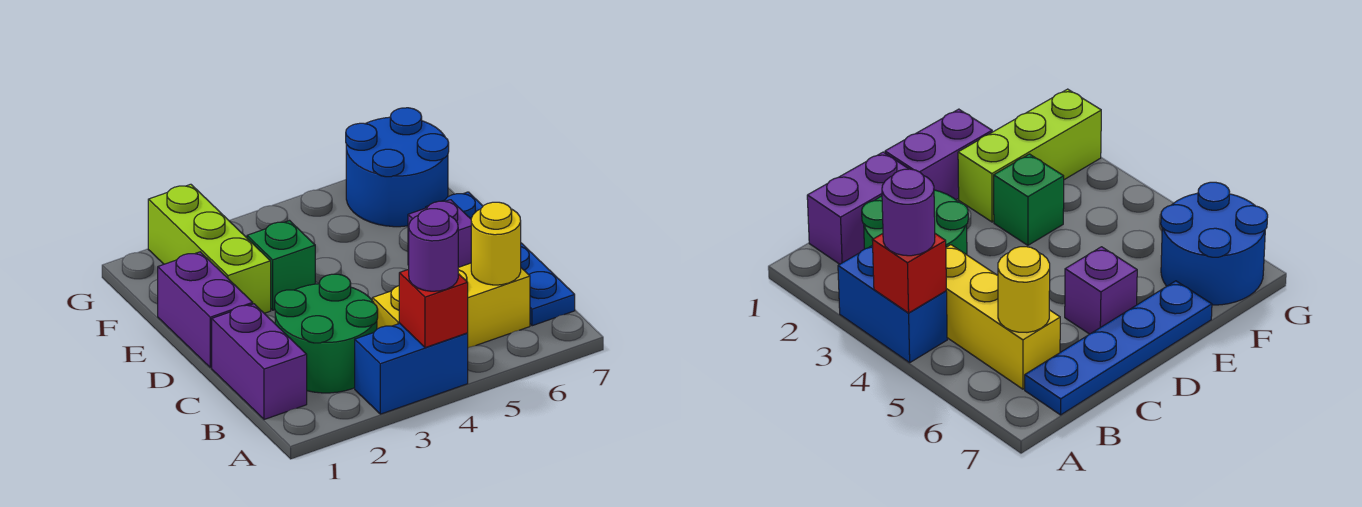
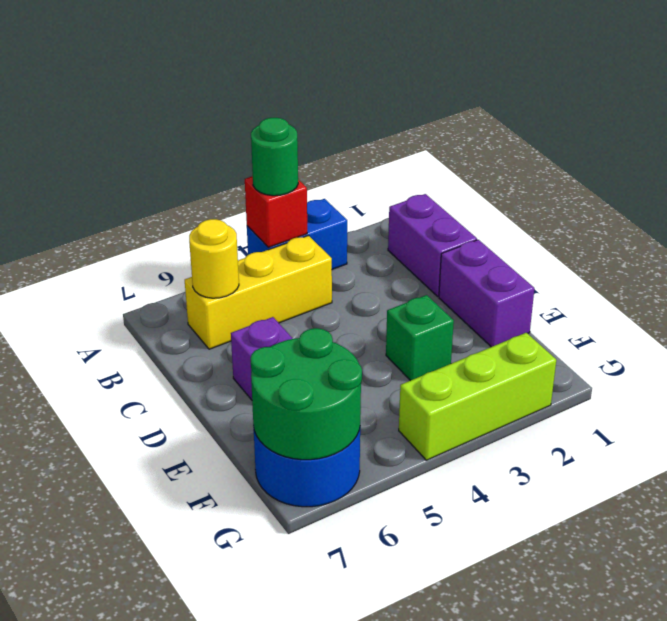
purple round brick A4 level 3 -> green round brick A4 level 3
green round brick B2:C3 level 1 -> green round brick F6:G7 level 2
blue plate B7:E7 level 1 -> none
lime brick E2:G2 level 1 -> lime brick G2:G4 level 1

